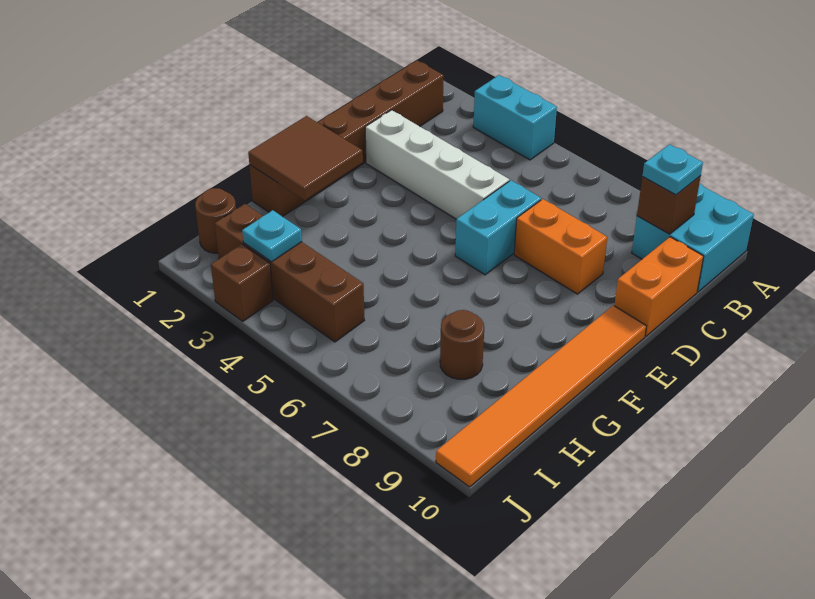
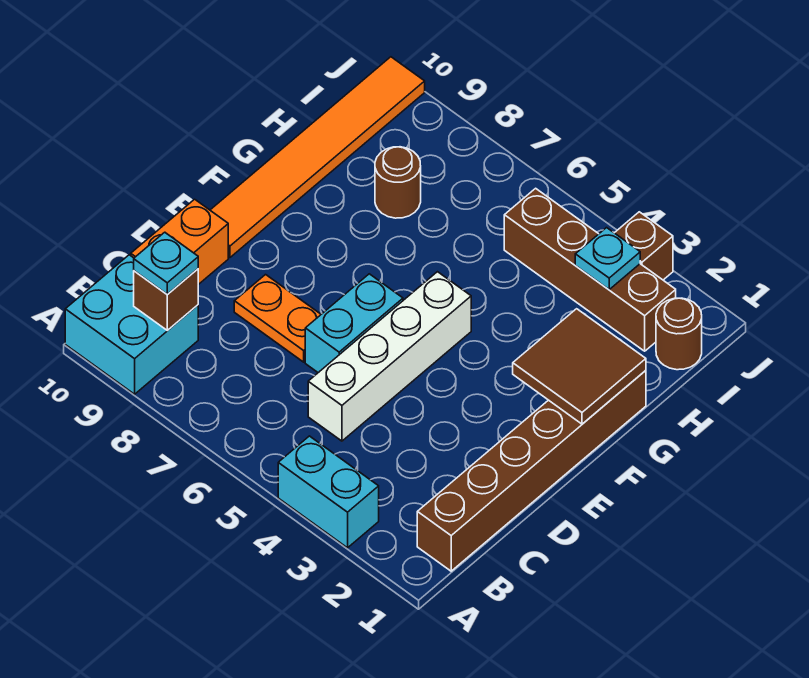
white brick D2:D5 level 1 -> white brick C5:F5 level 1
orange brick D7:D8 level 1 -> orange plate D7:D8 level 1

